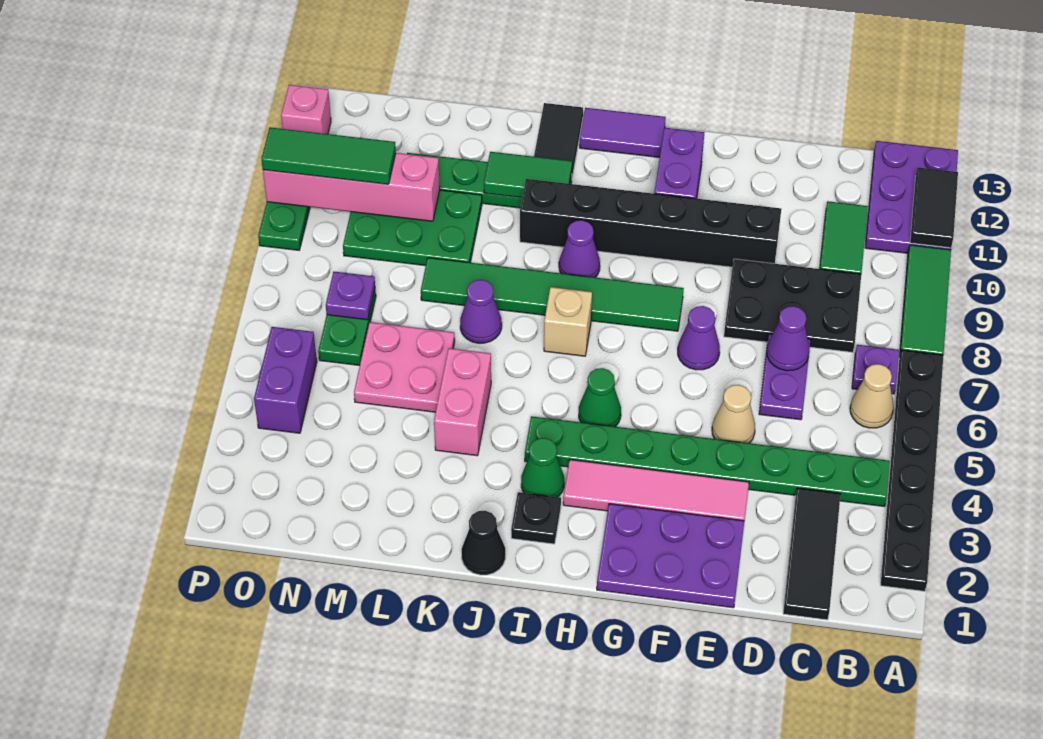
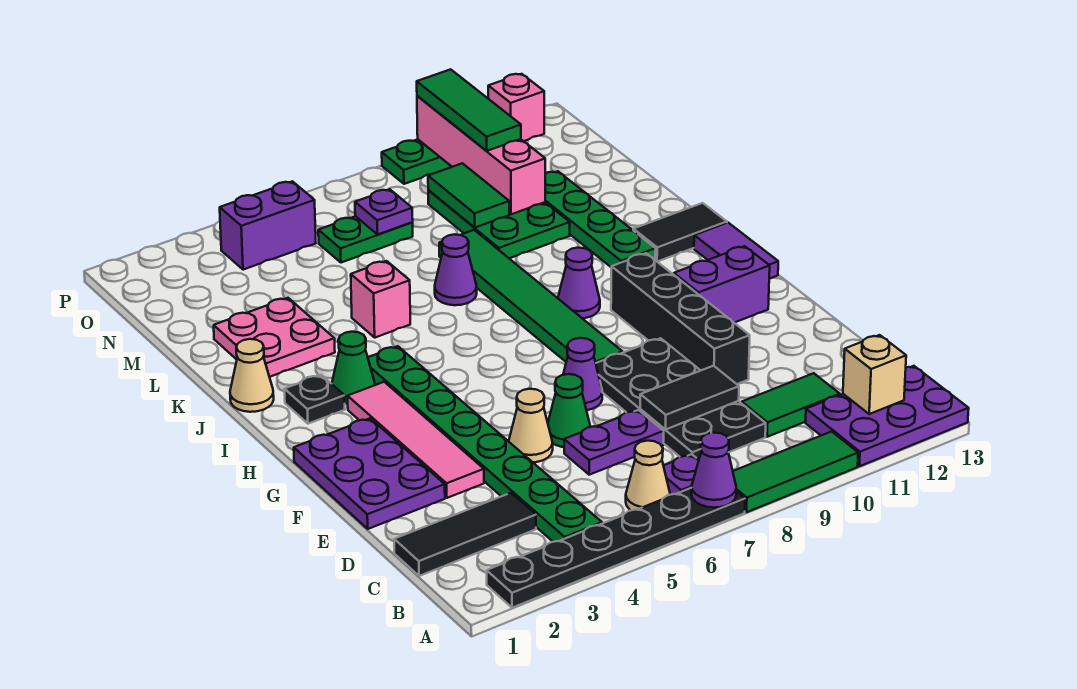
black tile A11:A12 level 2 -> black tile D8:D9 level 2
black plate C8:E9 level 1 -> black plate C8:F9 level 1
purple cone D7 level 2 -> purple cone A7 level 2
black brick E10:J10 level 1 -> black brick E10:H10 level 1
green cone H5 level 1 -> green cone E6 level 1
tan brick I7 level 1 -> tan brick B12 level 2
black cone J1 level 1 -> tan cone J1 level 1
green tile J11:K11 level 2 -> green tile M9:N9 level 2
pink brick K4:K5 level 1 -> pink brick K5 level 1
pink plate L5:M6 level 1 -> pink plate K2:L3 level 1

